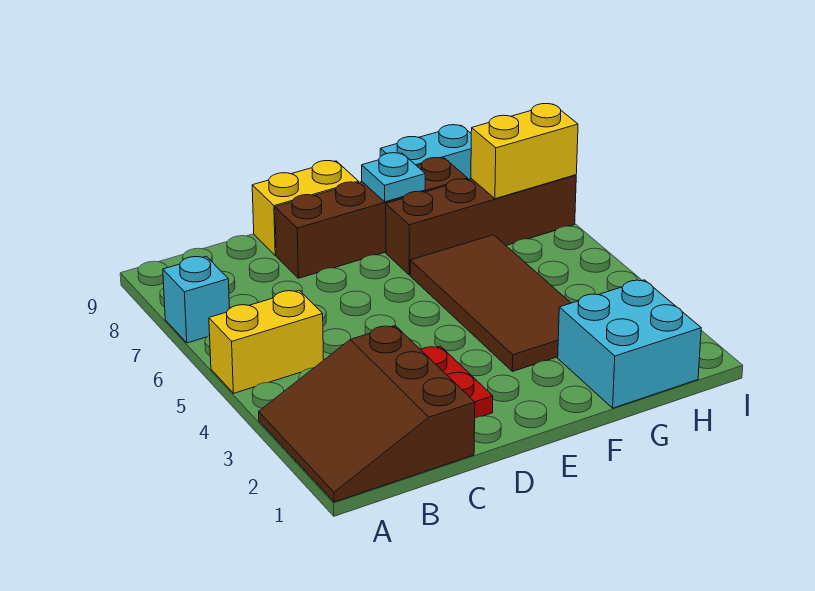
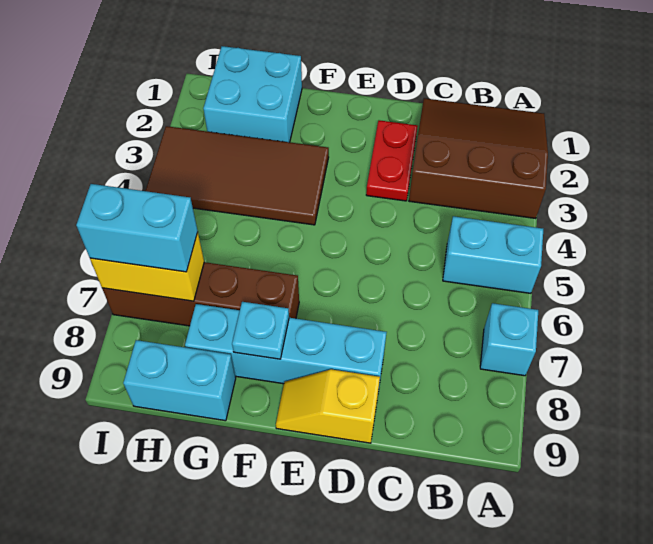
brown slope A1:C3 level 1 top C -> brown slope A1:C3 level 1 top 3
yellow brick A5:B5 level 1 -> cyan brick A5:B5 level 1
brown brick D8:G8 level 1 -> cyan brick D8:G8 level 1
yellow brick D9:E9 level 1 -> yellow slope D9:E9 level 1 top D
brown tile F3:G6 level 1 -> brown tile F3:I4 level 1
none -> cyan brick H7:I7 level 3

